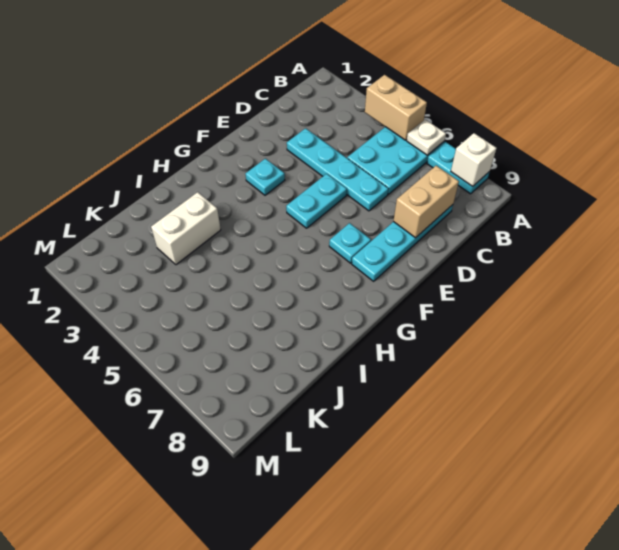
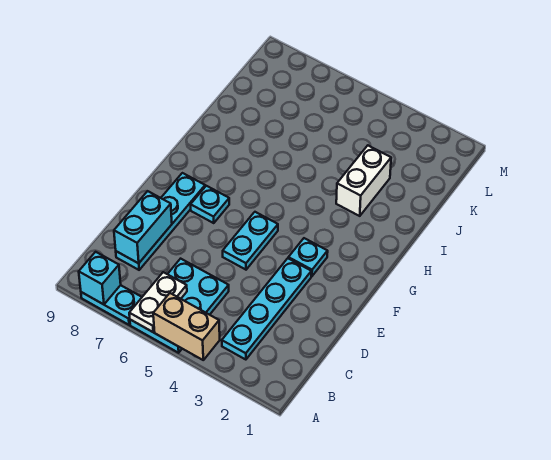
white plate A6 level 2 -> white plate A6:B6 level 2
white brick A8 level 2 -> cyan brick A8 level 2
tan brick C8:D8 level 2 -> cyan brick C8:D8 level 2
cyan plate D3:D6 level 1 -> cyan plate B3:E3 level 1

